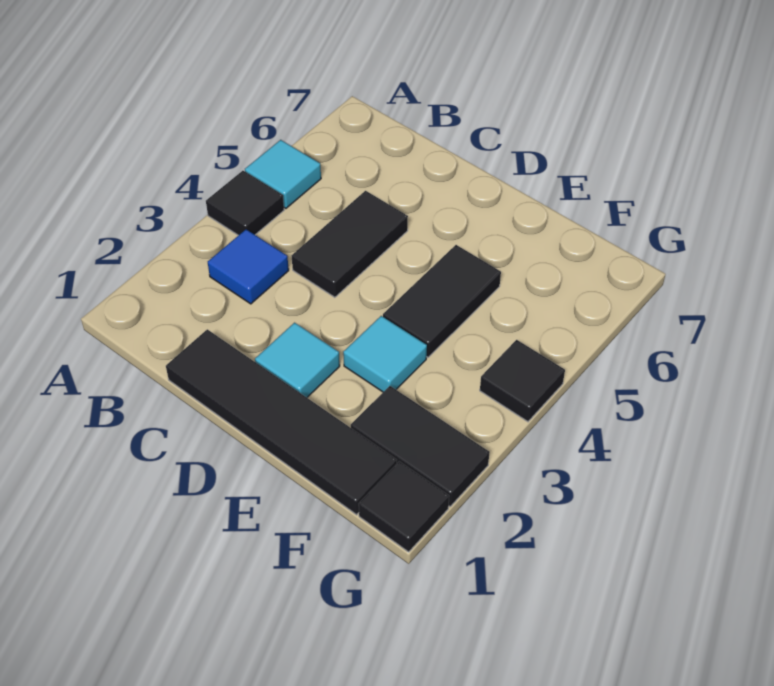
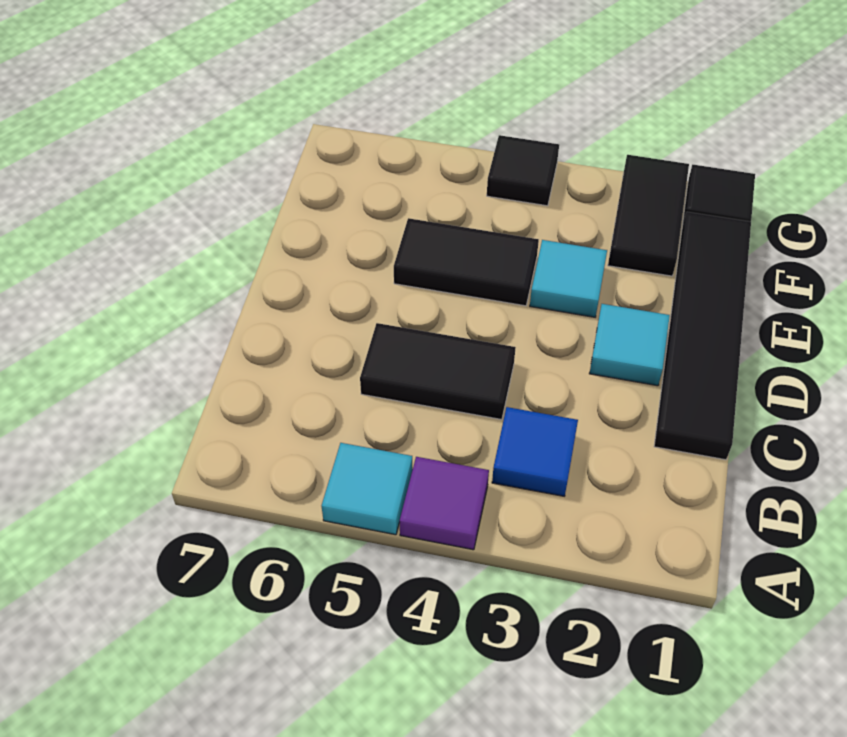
black tile A4 level 1 -> purple tile A4 level 1

